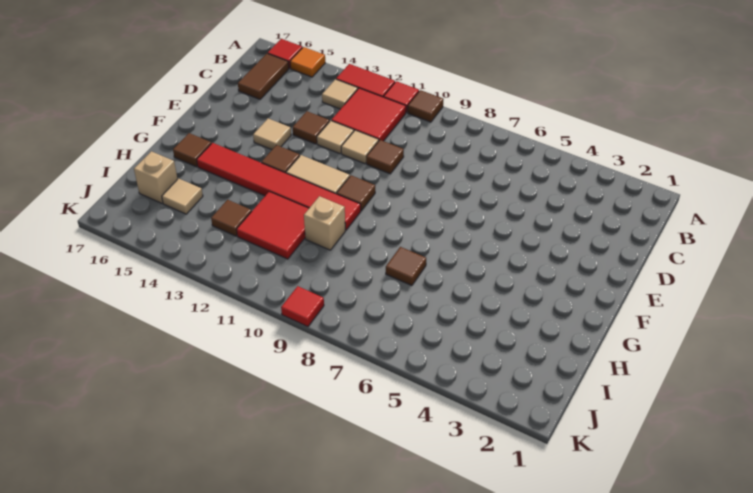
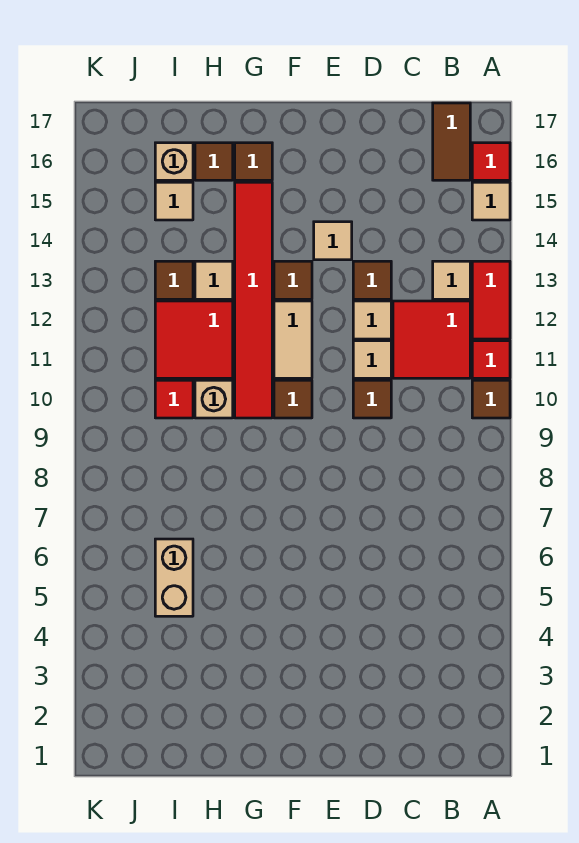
orange tile A15 level 1 -> tan tile A15 level 1
brown tile B16:C16 level 1 -> brown tile B16:B17 level 1
brown tile H7 level 1 -> brown tile H16 level 1
none -> tan tile H13 level 1
none -> tan brick I5:I6 level 1
red tile K9 level 1 -> red tile I10 level 1

